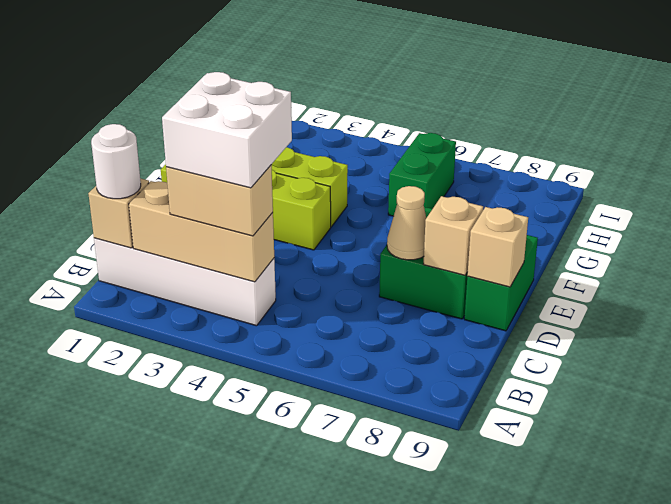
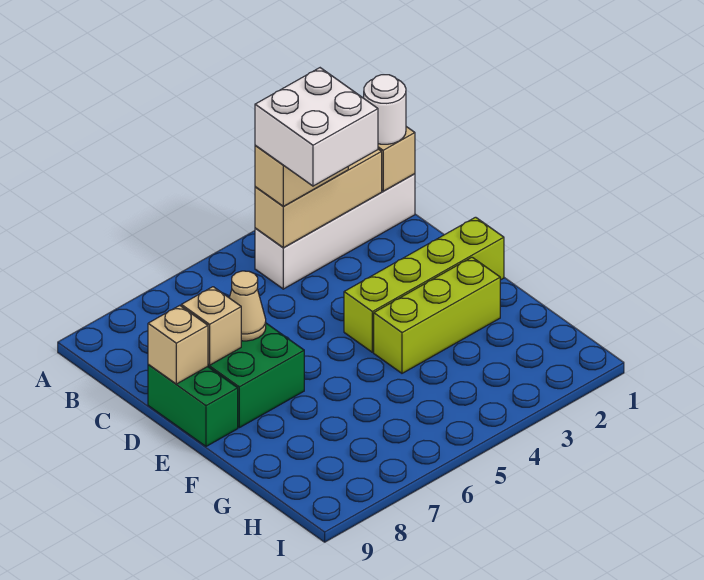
green brick G6:H6 level 1 -> none

